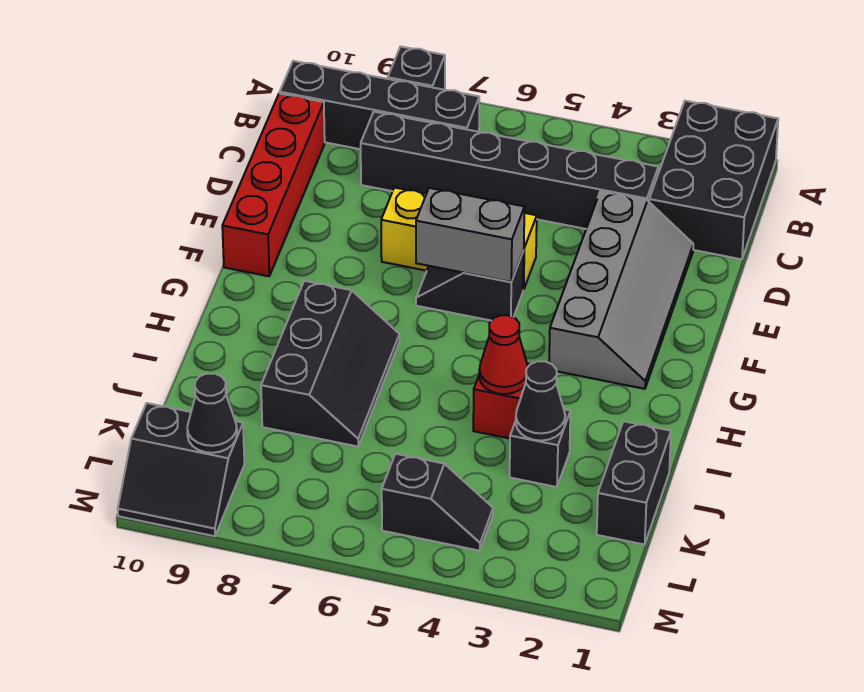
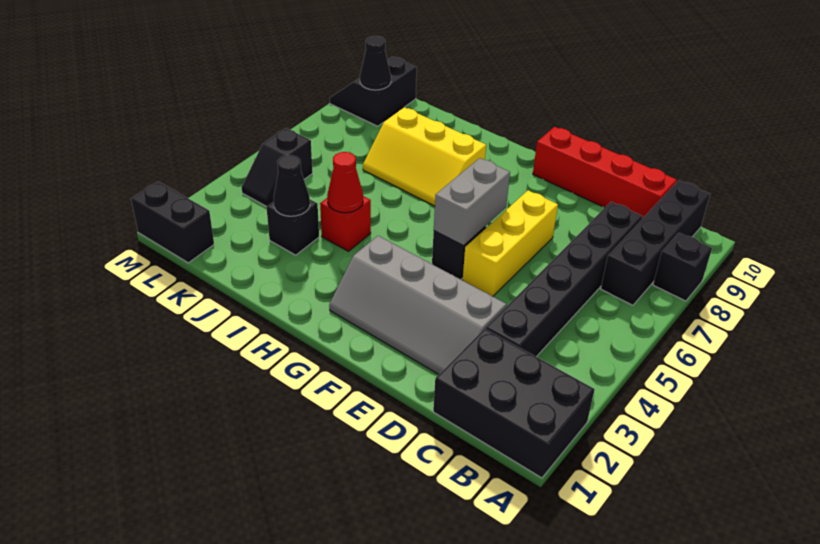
black slope H7:J8 level 1 top 8 -> yellow slope H7:J8 level 1 top 8
black brick J1:K1 level 1 -> black brick L1:M1 level 1

